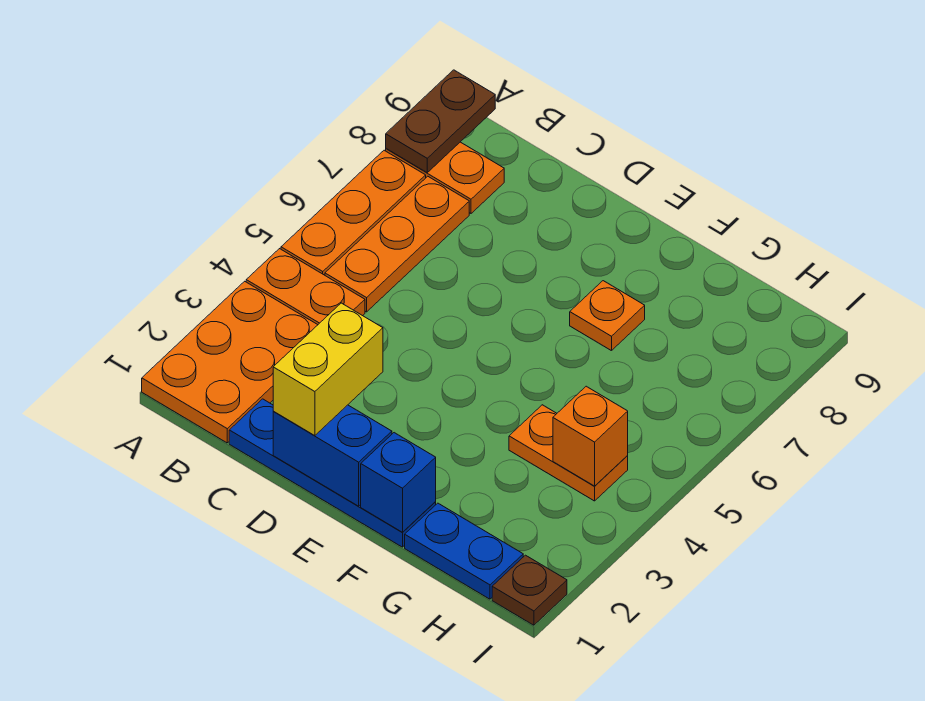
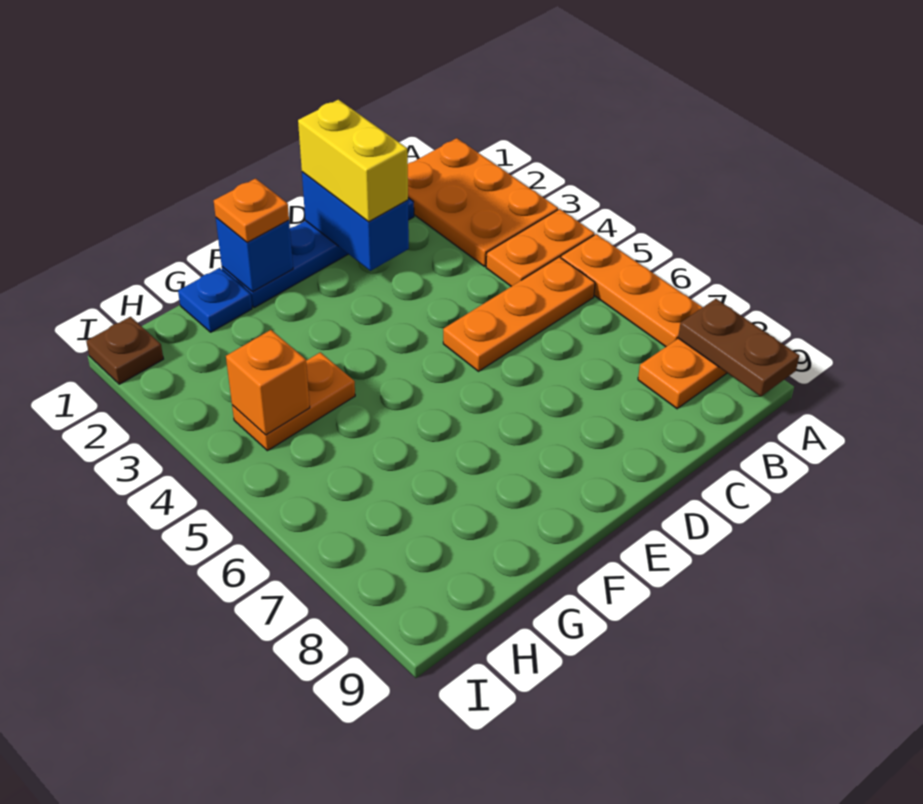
orange plate B5:B7 level 1 -> orange plate B5:D5 level 1
blue brick D1:E1 level 2 -> blue brick D1:D2 level 2
orange plate F7 level 1 -> orange plate F1 level 3
blue plate G1:H1 level 1 -> blue plate G1 level 1

